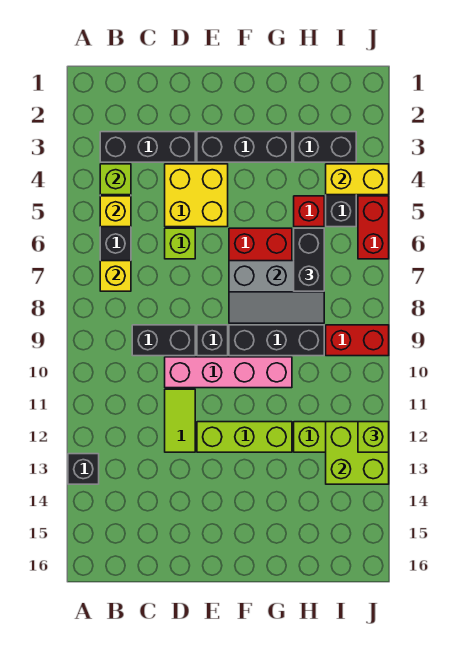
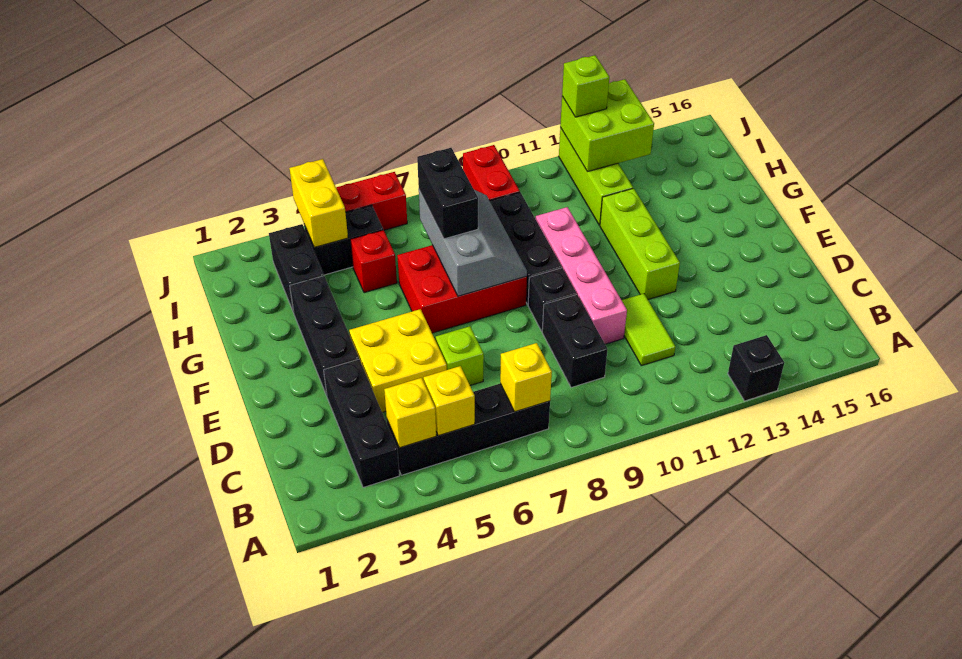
lime brick B4 level 2 -> yellow brick B4 level 2
lime tile D11:D12 level 1 -> lime tile C11:D11 level 1
black brick H6:H7 level 3 -> black brick G7:H7 level 3

